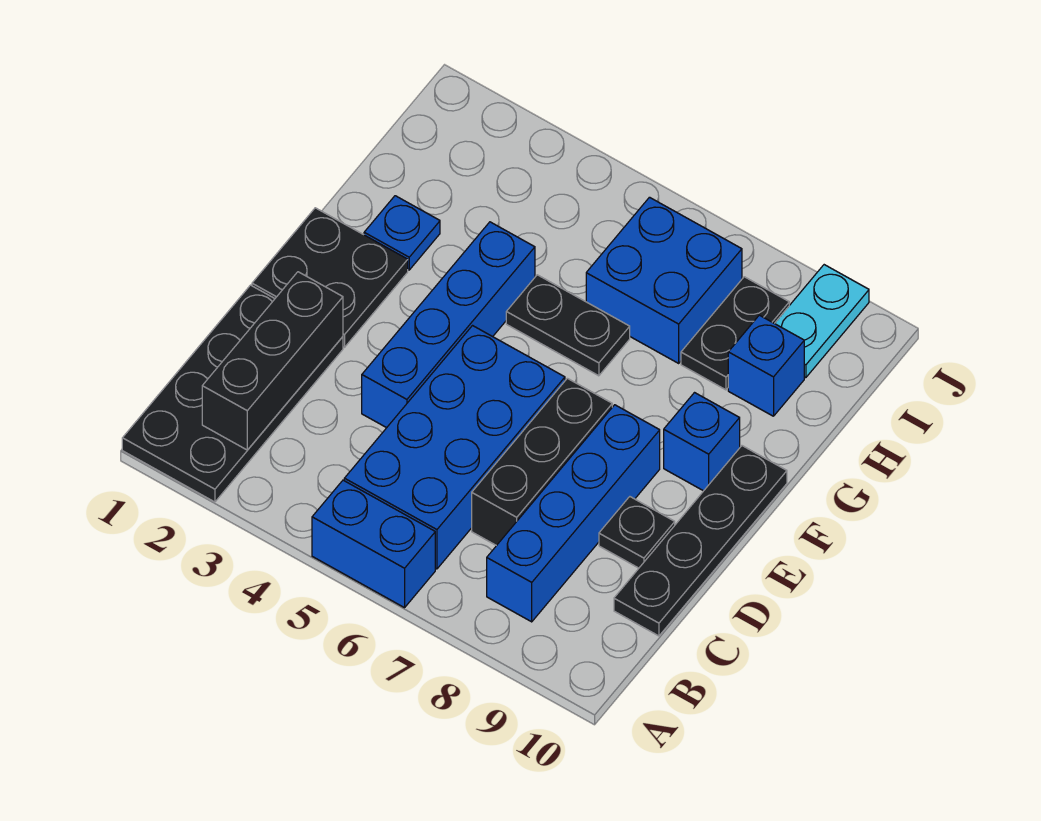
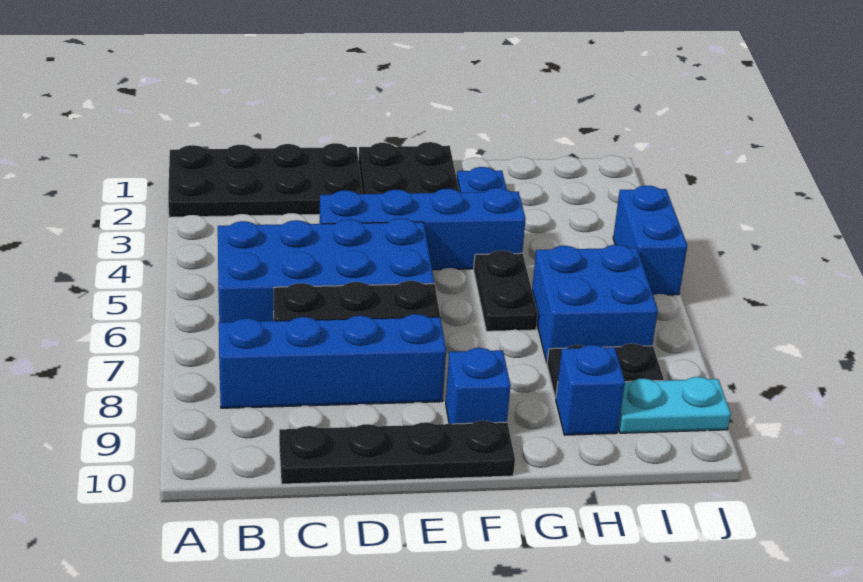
blue brick A5:A6 level 1 -> blue brick J4:J5 level 1
black brick B2:D2 level 2 -> none
black plate D9 level 1 -> none

